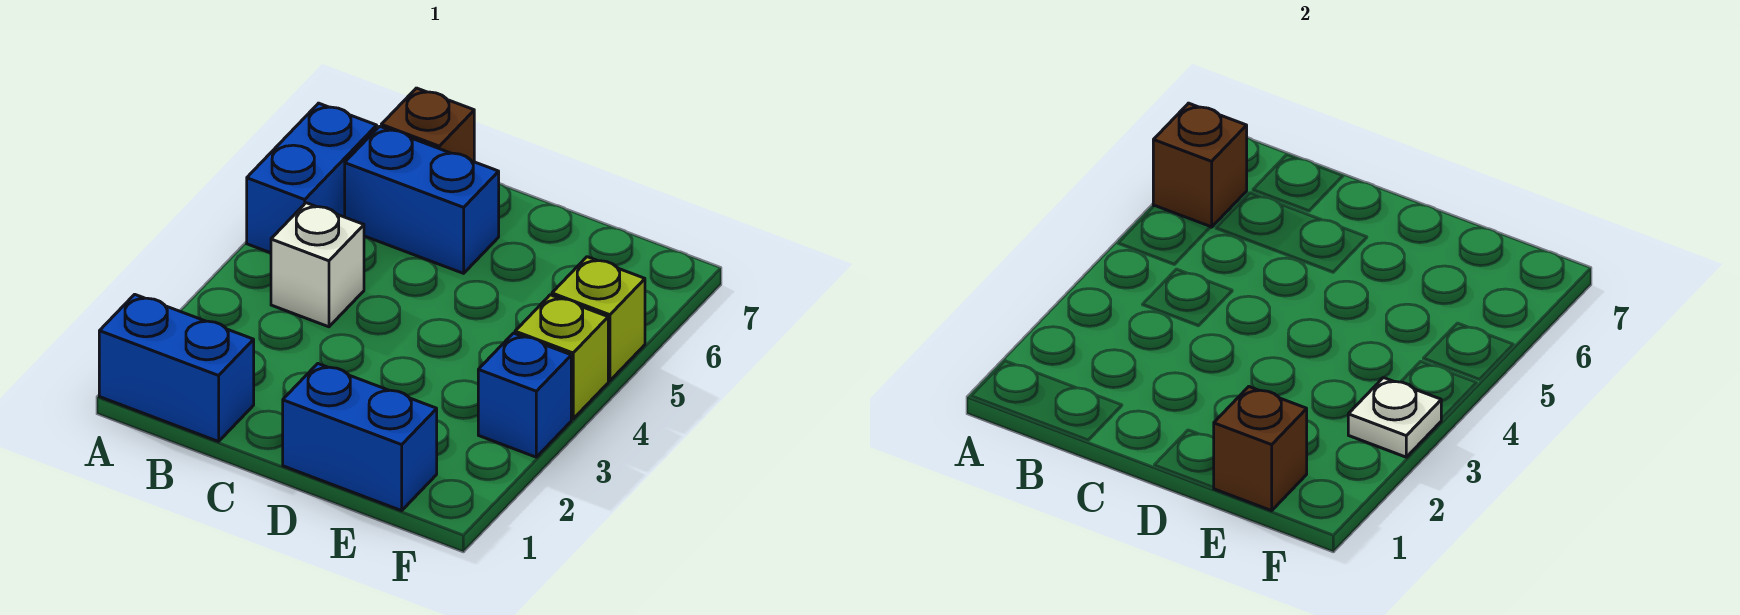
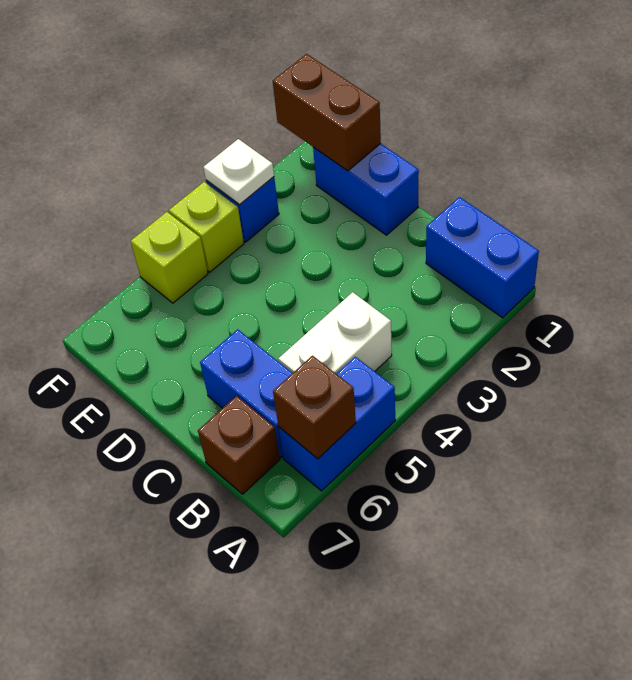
white brick B4 level 1 -> white brick B4:B5 level 1
brown brick E1 level 2 -> brown brick E1:F1 level 2

